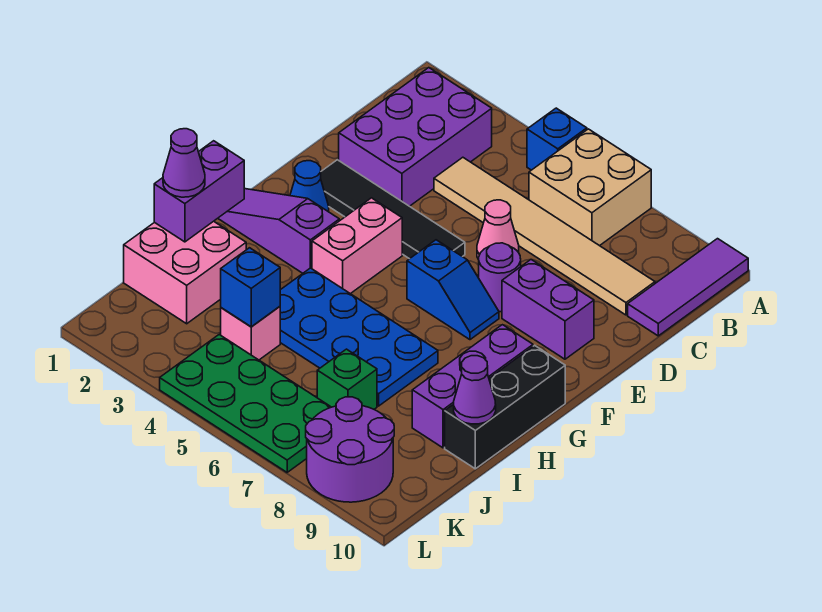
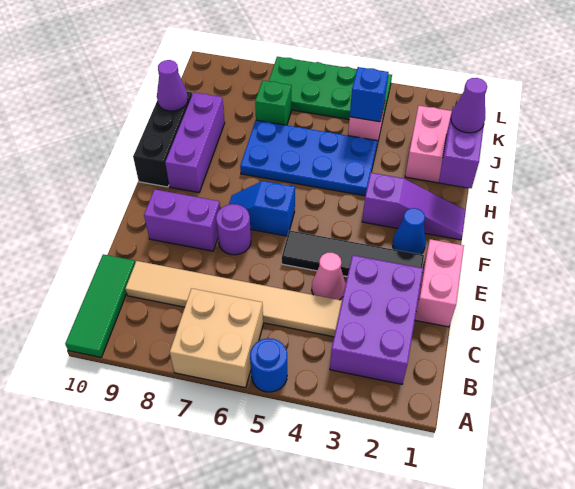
blue brick A5 level 1 -> blue round brick A5 level 1
purple tile A10:C10 level 1 -> green tile A10:C10 level 1
pink cone D6 level 1 -> pink cone D4 level 1
pink brick F4:G4 level 1 -> pink brick D1:E1 level 1
purple round brick K8:L9 level 1 -> none

